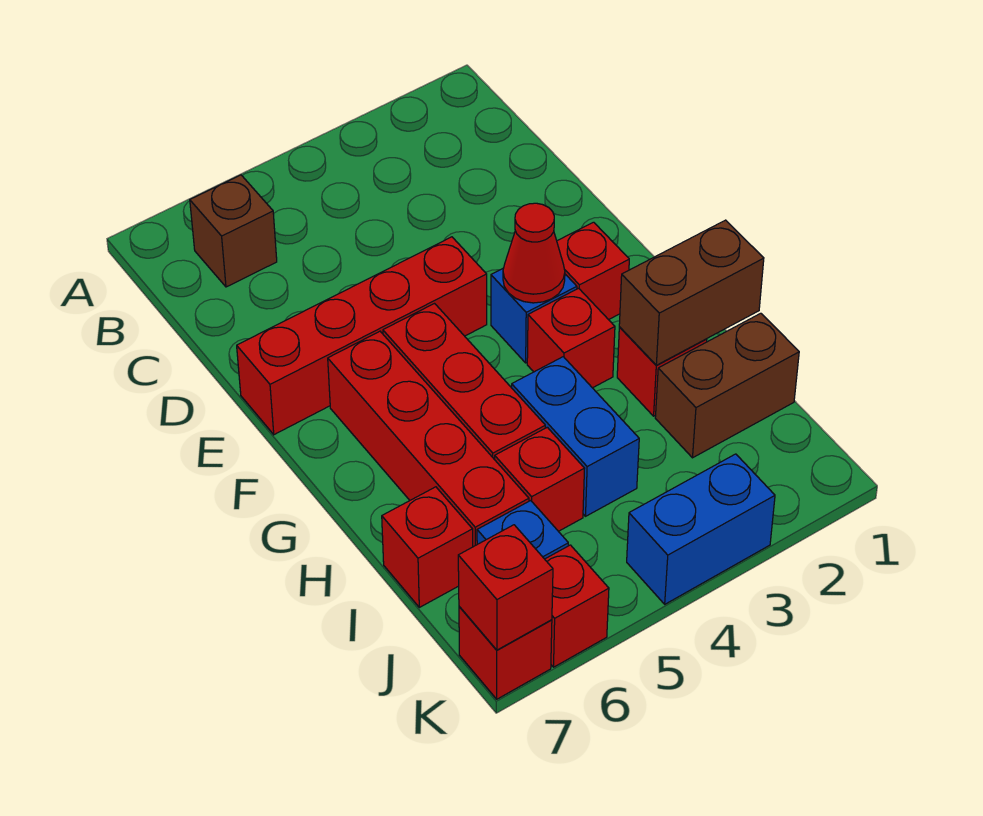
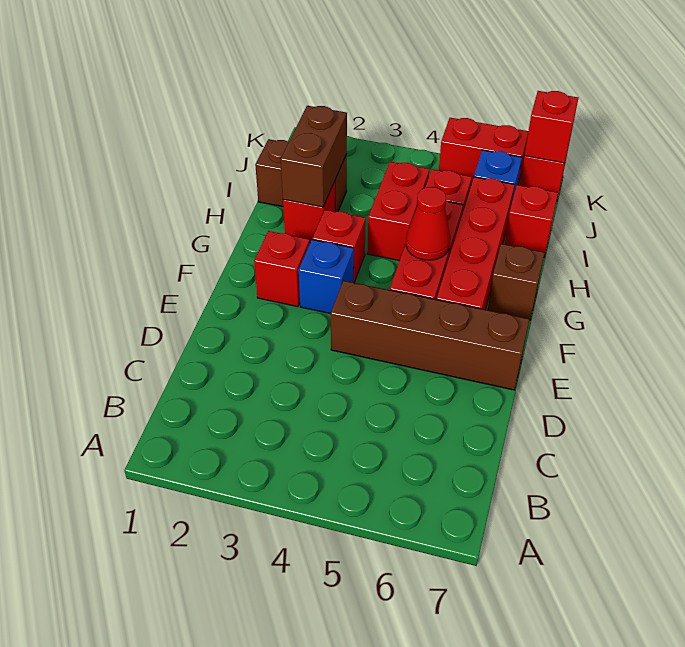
brown brick B6 level 1 -> brown brick G7 level 1
red brick E4:E7 level 1 -> brown brick E4:E7 level 1
red cone F3 level 2 -> red cone G5 level 2
brown brick H1:H2 level 2 -> brown brick H2:I2 level 2
blue brick H4:I4 level 1 -> red brick H4:I4 level 1
blue brick K3:K4 level 1 -> none
red brick K6 level 1 -> red brick K5:K6 level 1

